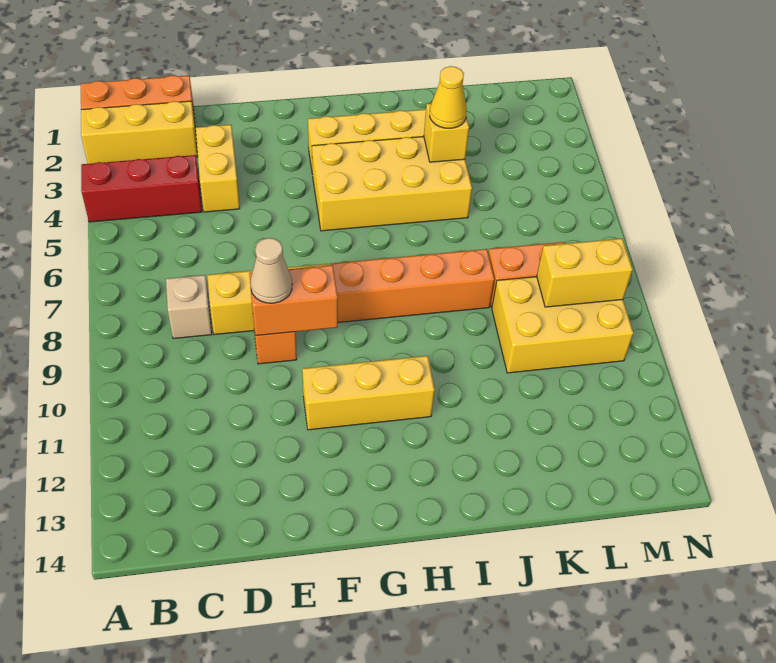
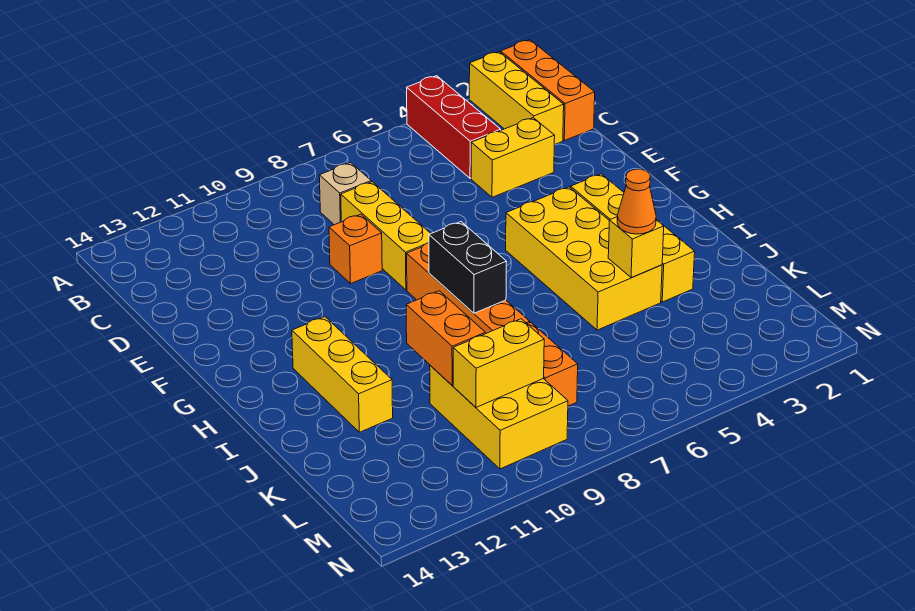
orange brick E9:F9 level 2 -> orange brick J10:K10 level 2
tan cone E9 level 3 -> none
yellow brick F11:H11 level 1 -> yellow brick H12:J12 level 1
none -> black brick H8:I8 level 2
yellow cone J4 level 3 -> orange cone J4 level 3
yellow brick L9:M9 level 2 -> yellow brick L9:L10 level 2

